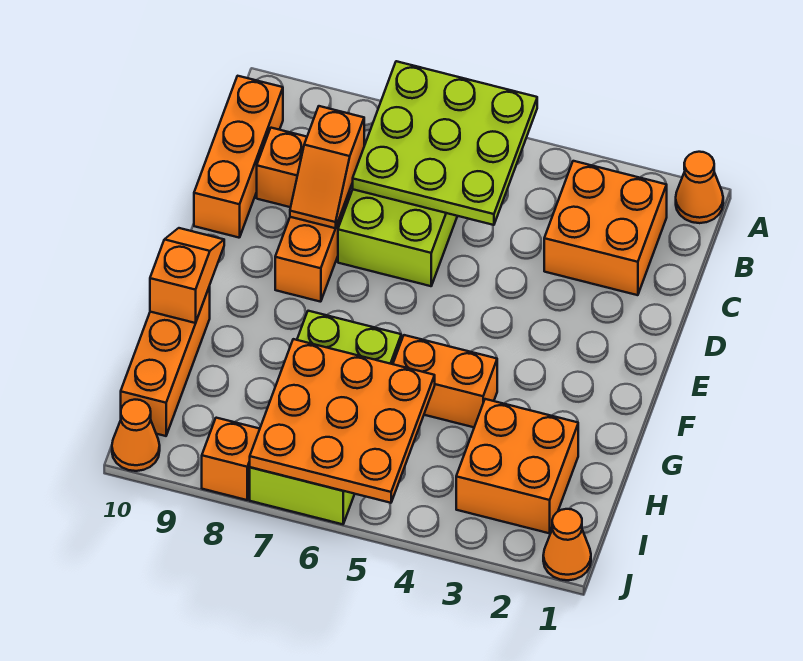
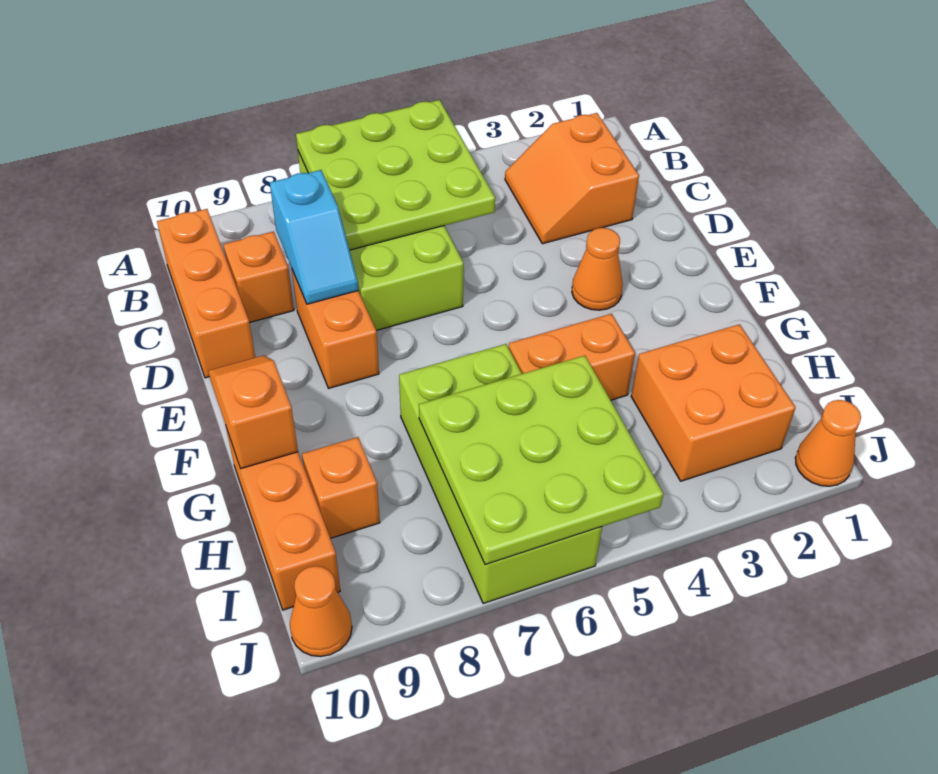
orange cone A1 level 1 -> orange cone E3 level 1
orange brick B2:C3 level 1 -> orange slope B2:C3 level 1 top 2
orange slope C8:D8 level 2 top C -> cyan slope C8:D8 level 2 top C
orange plate H5:J7 level 2 -> lime plate H5:J7 level 2
orange brick J8 level 1 -> orange brick H9 level 1

